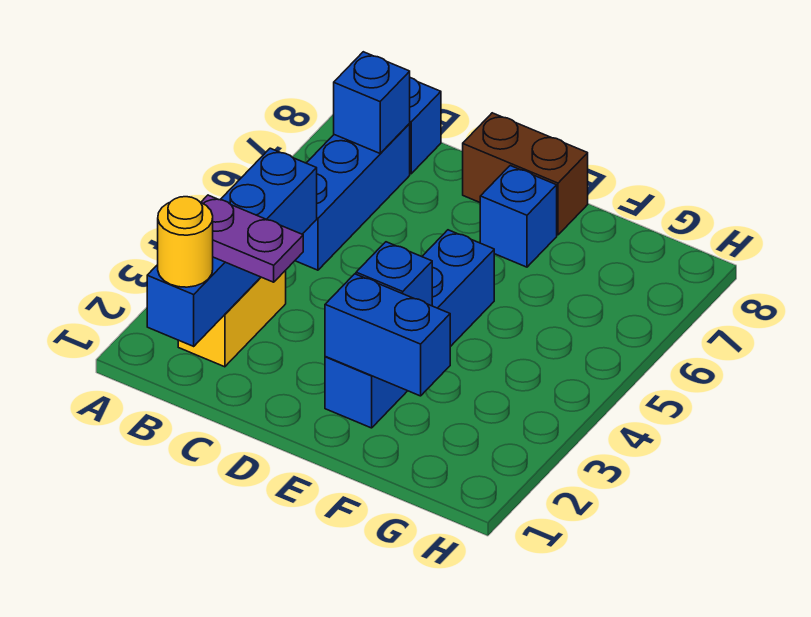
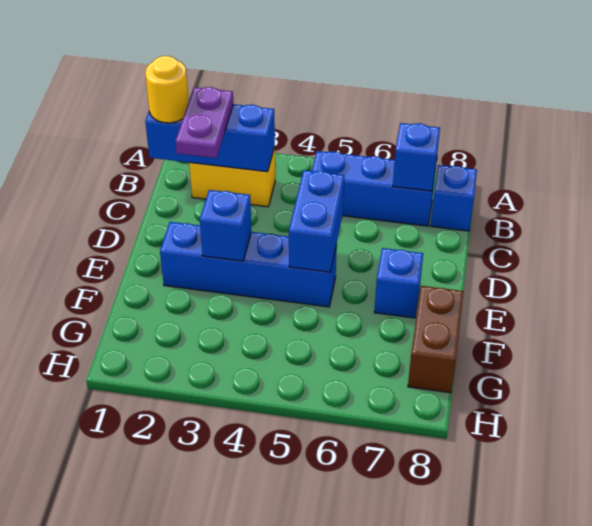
blue brick B1:B4 level 2 -> blue brick B1:B3 level 2
brown brick D8:E8 level 1 -> brown brick F8:G8 level 1
blue brick E2:F2 level 2 -> blue brick D5:E5 level 2

